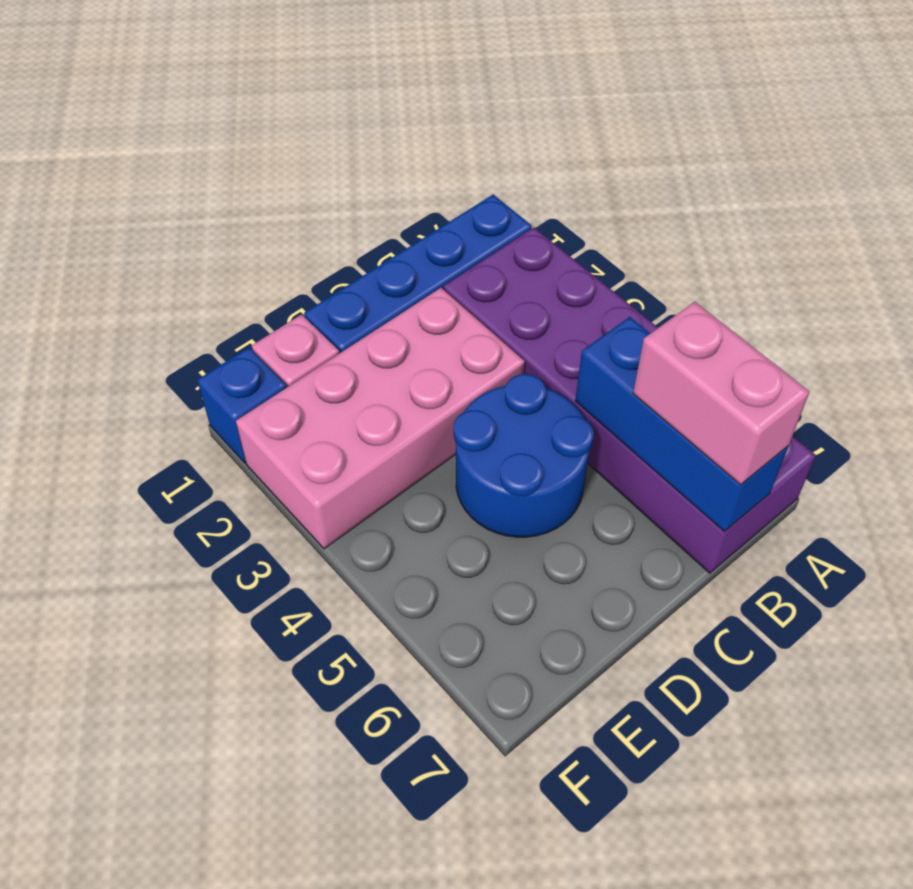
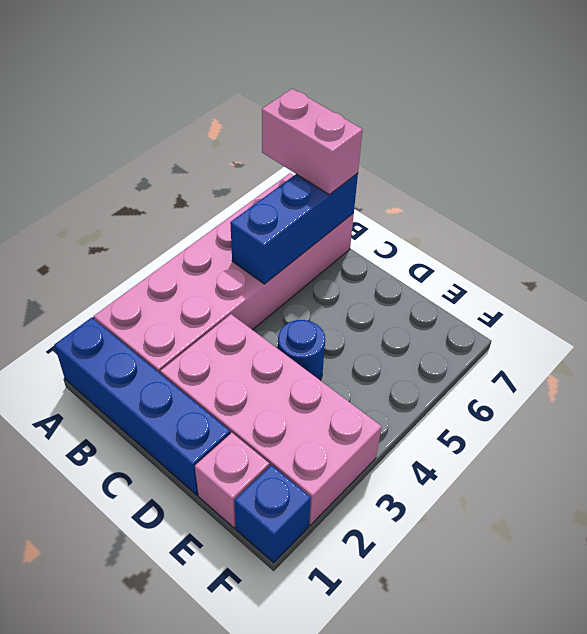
purple brick A2:B7 level 1 -> pink brick A2:B7 level 1
pink brick B6:B7 level 3 -> pink brick A7:B7 level 3
blue round brick C4:D5 level 1 -> blue round brick D4 level 1

